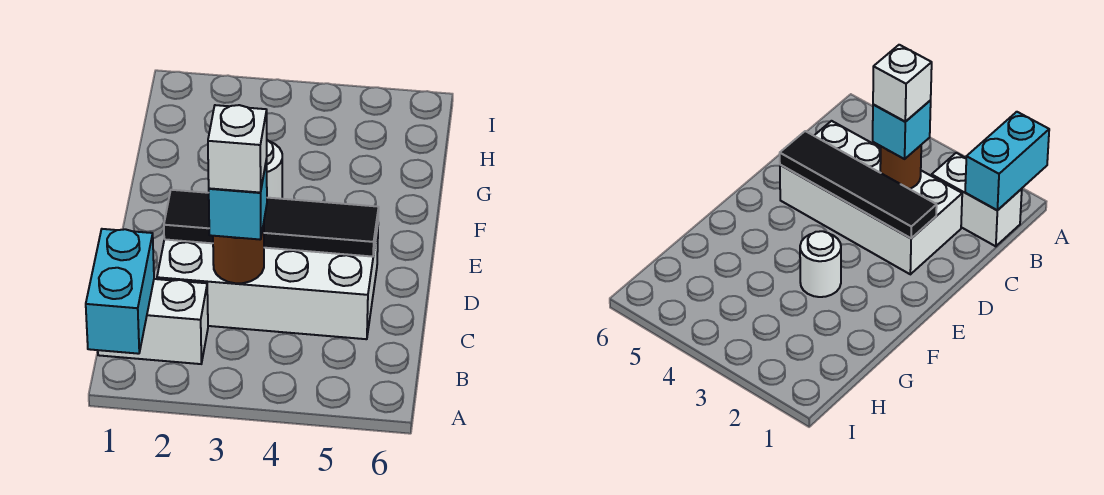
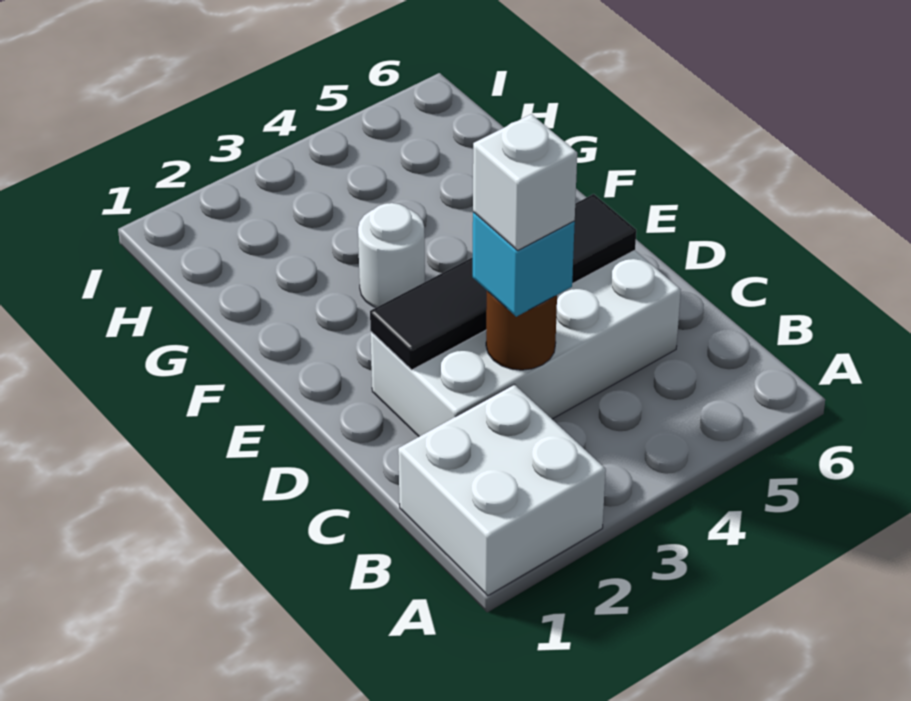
cyan brick A1:B1 level 2 -> none
white brick B1:B2 level 1 -> white brick A1:B2 level 1

